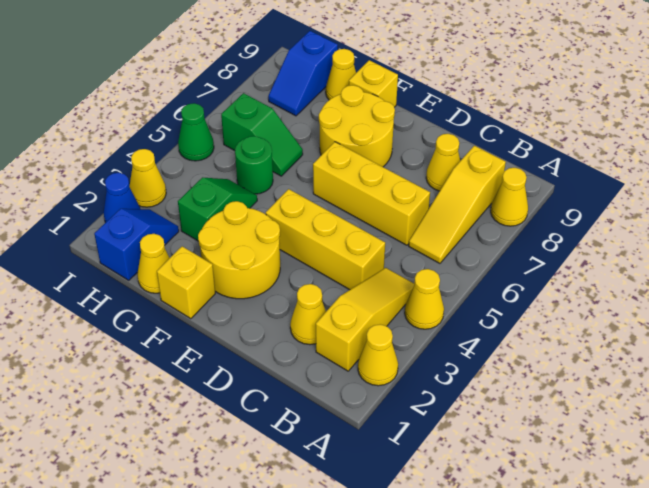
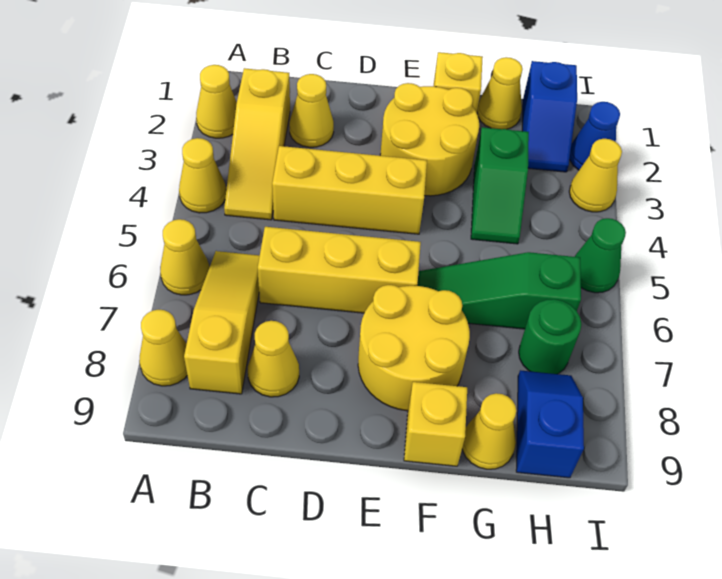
none -> yellow cone A6 level 1
green round brick G5 level 1 -> green round brick H7 level 1
green slope G6:H6 level 1 top H -> green slope F6:H6 level 1 top H

